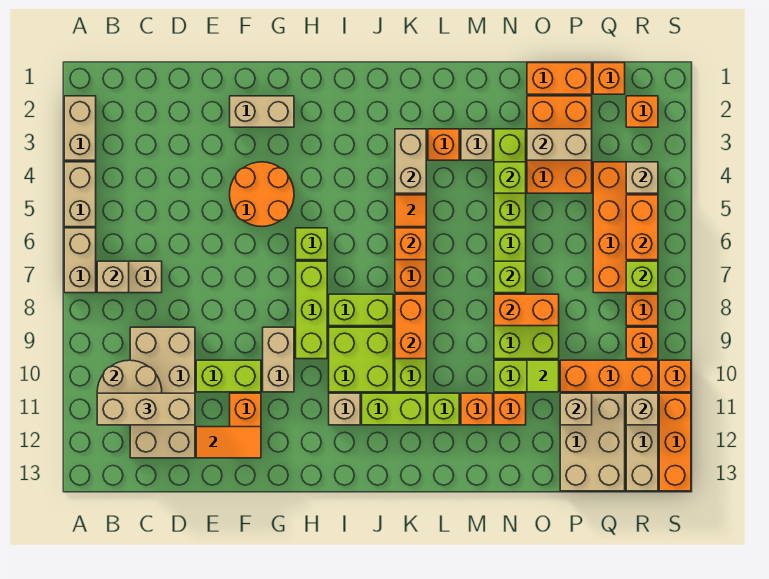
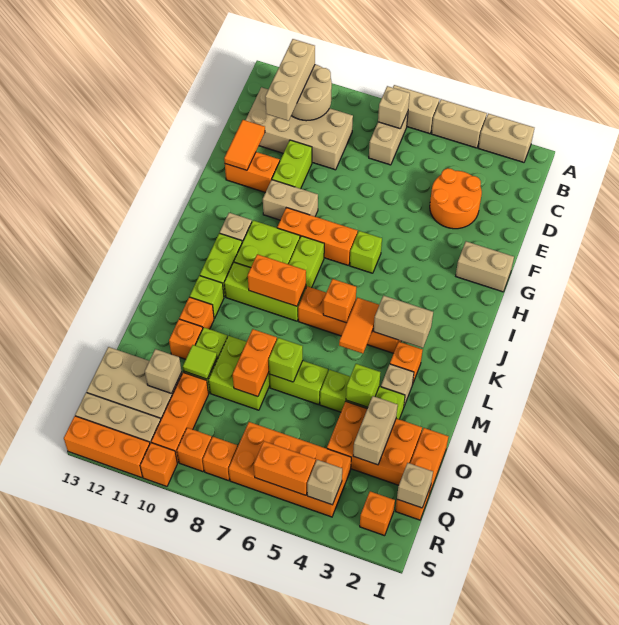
tan brick F2:G2 level 1 -> tan brick G1:G2 level 1
orange round brick F4:G5 level 1 -> orange round brick D3:E4 level 1
lime brick H7:H9 level 1 -> orange brick H7:H9 level 1
orange tile K5 level 2 -> orange tile K5:L5 level 2
lime brick R7 level 2 -> none
tan brick R11 level 2 -> tan brick Q1 level 2

